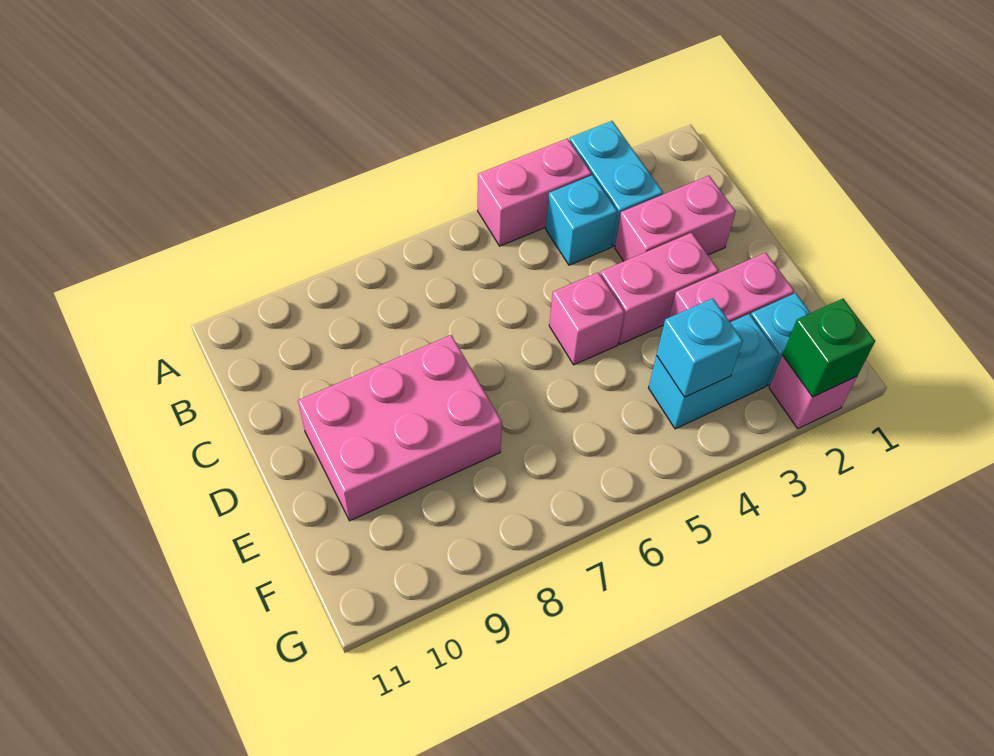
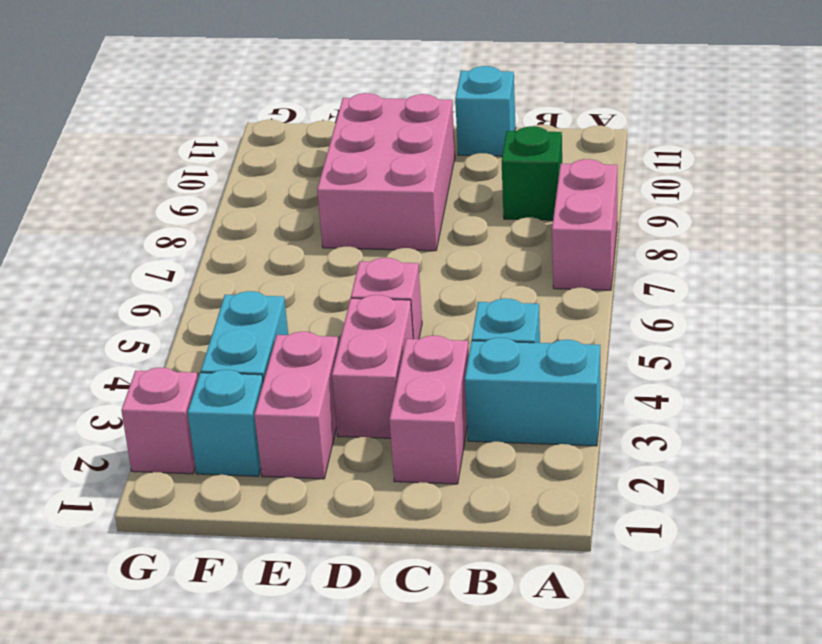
pink brick A4:A5 level 1 -> pink brick A7:A8 level 1
cyan brick F4 level 2 -> cyan brick C11 level 1
green brick G2 level 2 -> green brick B9 level 1

